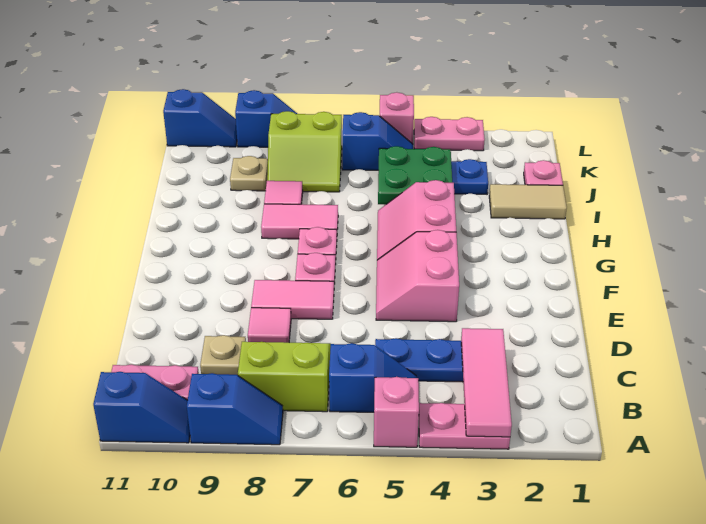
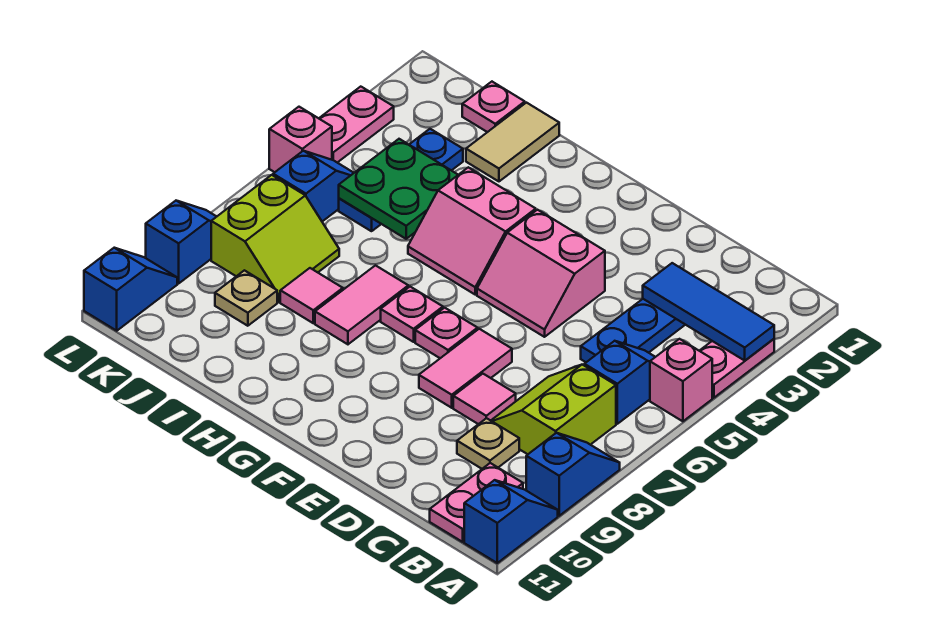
pink tile A3:C3 level 2 -> blue tile A3:C3 level 2

